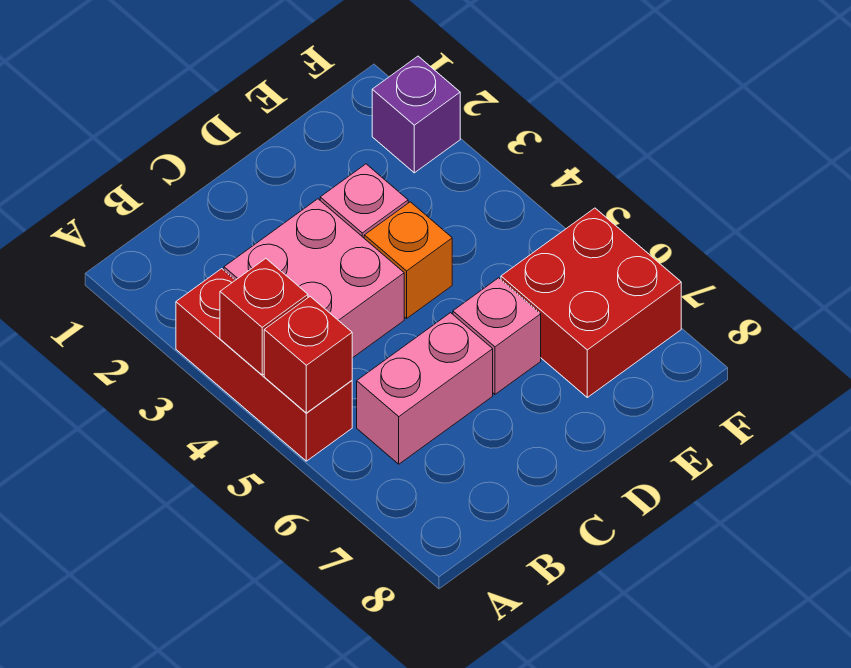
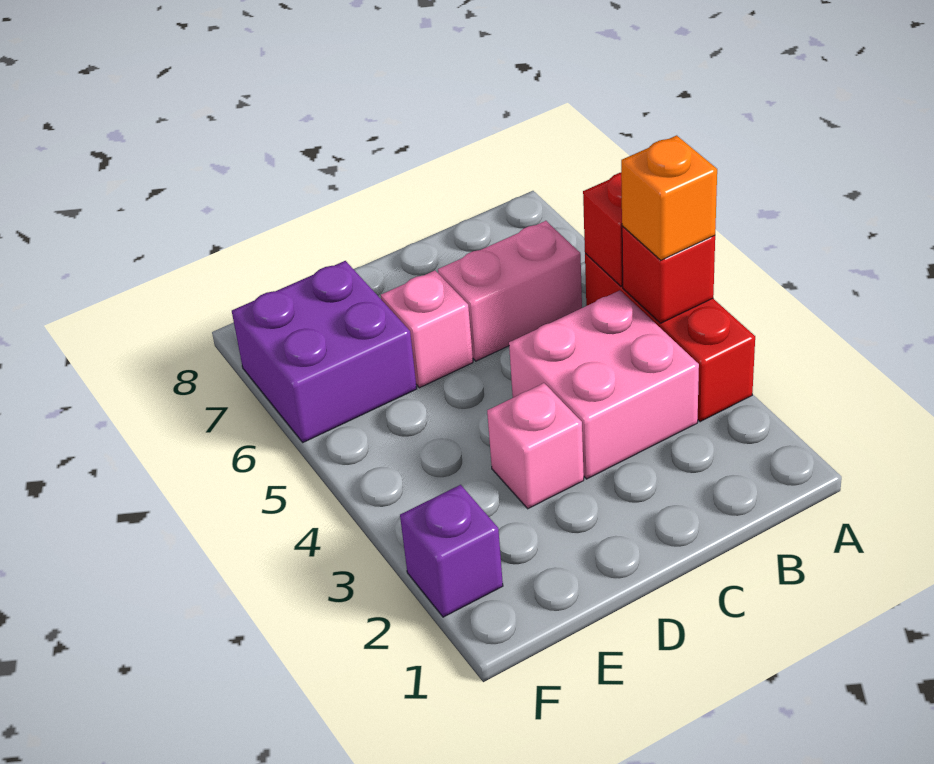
orange brick D4 level 1 -> orange brick A4 level 3
red brick E6:F7 level 1 -> purple brick E6:F7 level 1

